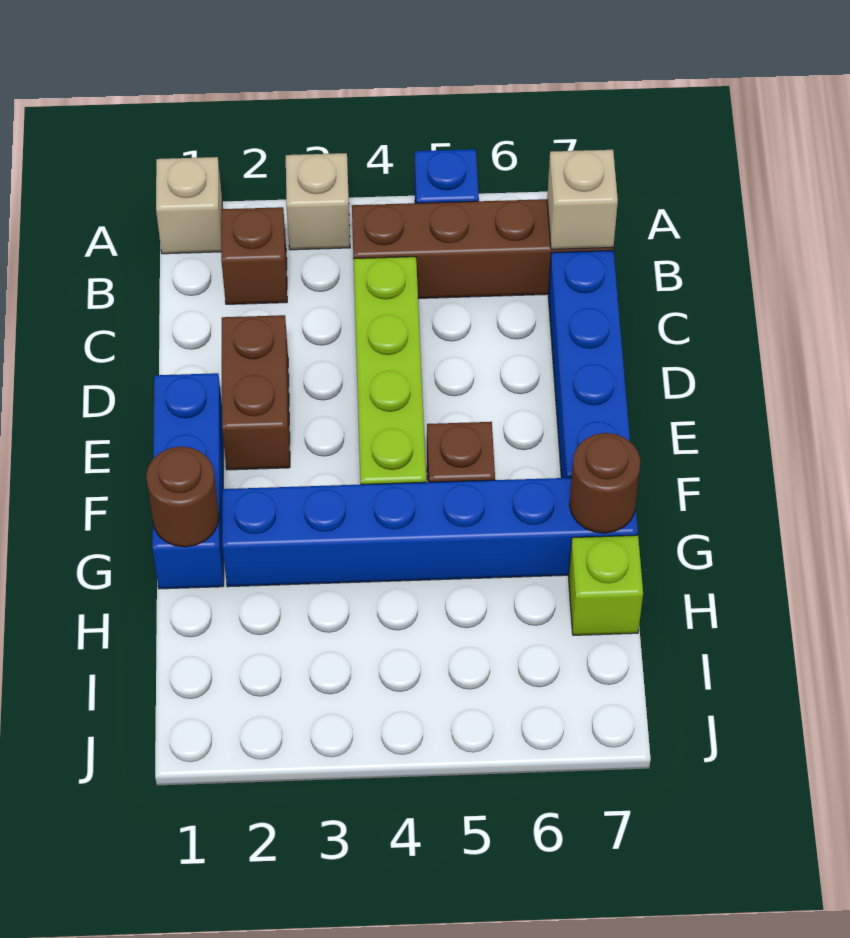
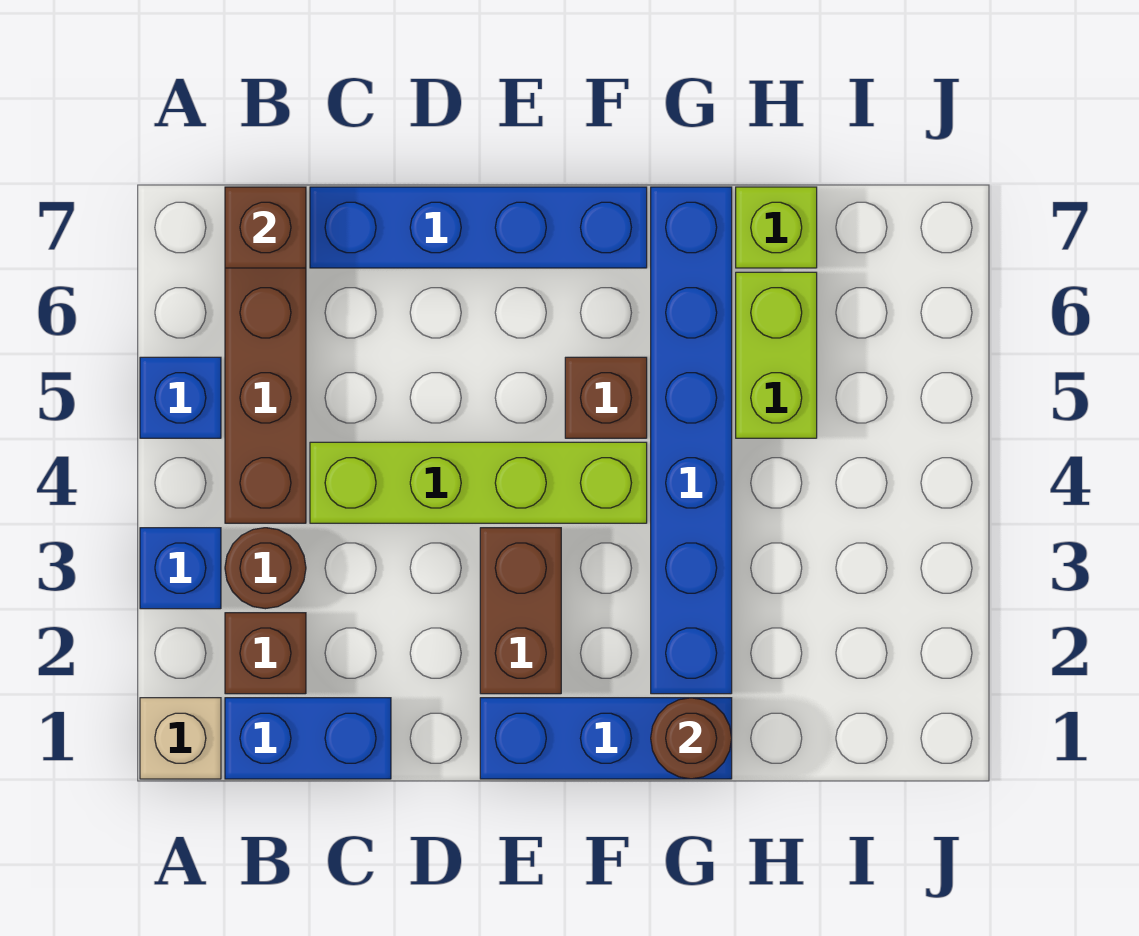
tan brick A3 level 1 -> blue brick A3 level 1
none -> blue brick B1:C1 level 1
tan brick B7 level 2 -> brown brick B7 level 2
brown brick D2:E2 level 1 -> brown brick E2:E3 level 1
brown round brick G7 level 2 -> brown round brick B3 level 1
none -> lime brick H5:H6 level 1

